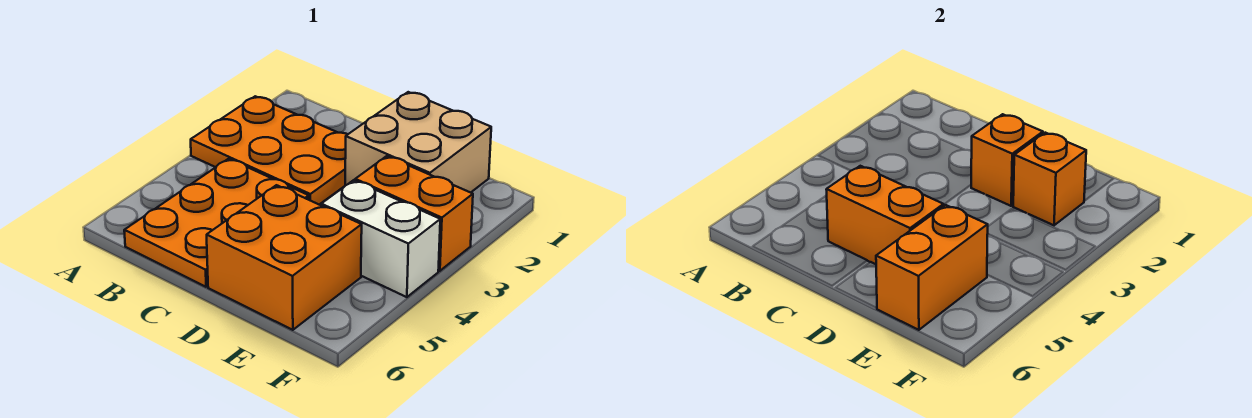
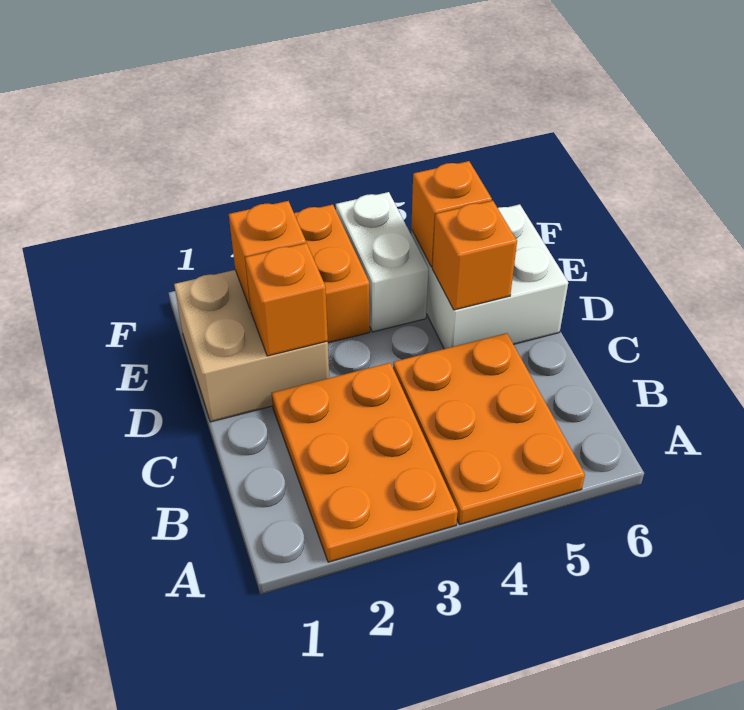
orange plate B4:C6 level 1 -> orange plate A4:C5 level 1
orange brick C5:D5 level 2 -> orange brick D5 level 2
orange brick D5:E6 level 1 -> white brick D5:E6 level 1
orange brick E5:E6 level 2 -> orange brick E5 level 2

